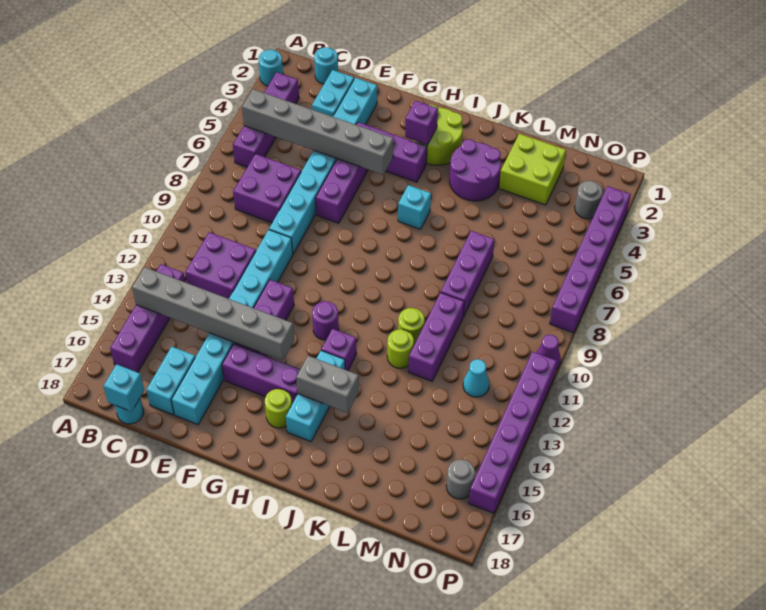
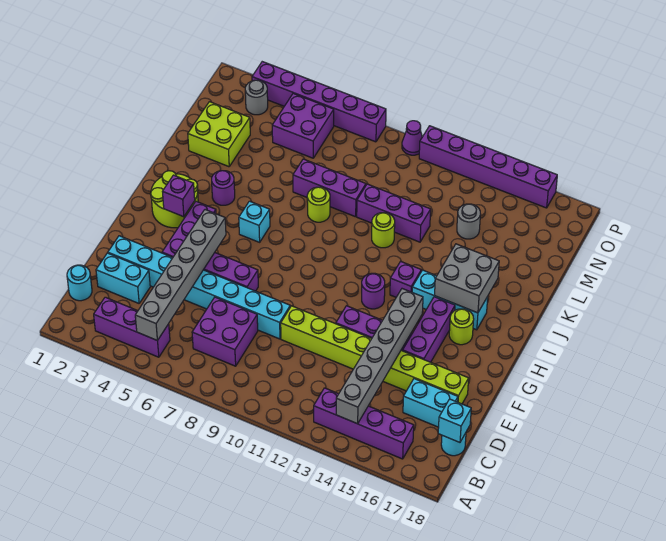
cyan round brick A2 level 1 -> none
purple brick B3:B6 level 1 -> purple brick B3:B5 level 1
purple brick C11:D12 level 1 -> purple brick N5:O6 level 1
cyan brick E10:E17 level 1 -> lime brick E10:E17 level 1
grey brick I15:J15 level 2 -> grey brick I15:J16 level 2
purple round brick J3:K4 level 1 -> purple round brick J4 level 1
lime round brick K12 level 1 -> lime round brick K8 level 1
cyan cone N12 level 1 -> none
grey round brick O16 level 1 -> grey round brick M14 level 1

